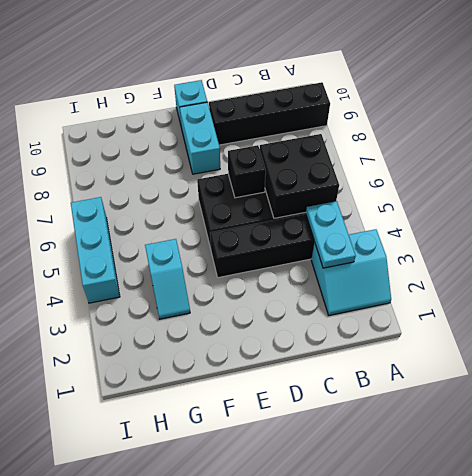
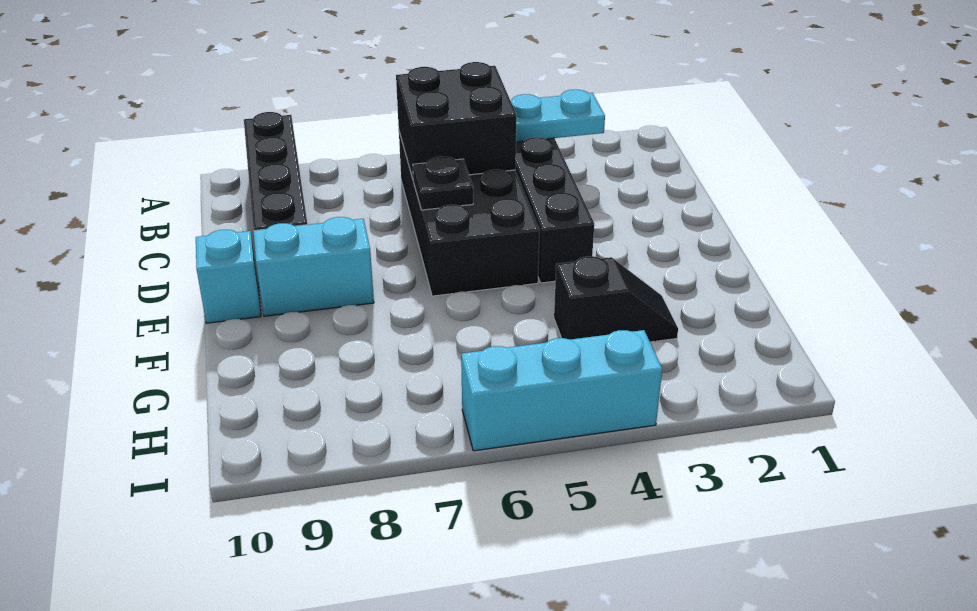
cyan slope A2:B3 level 1 top 3 -> none
black brick D6 level 2 -> black plate D6 level 2
cyan slope G3:G4 level 1 top 4 -> black slope G3:G4 level 1 top 4

